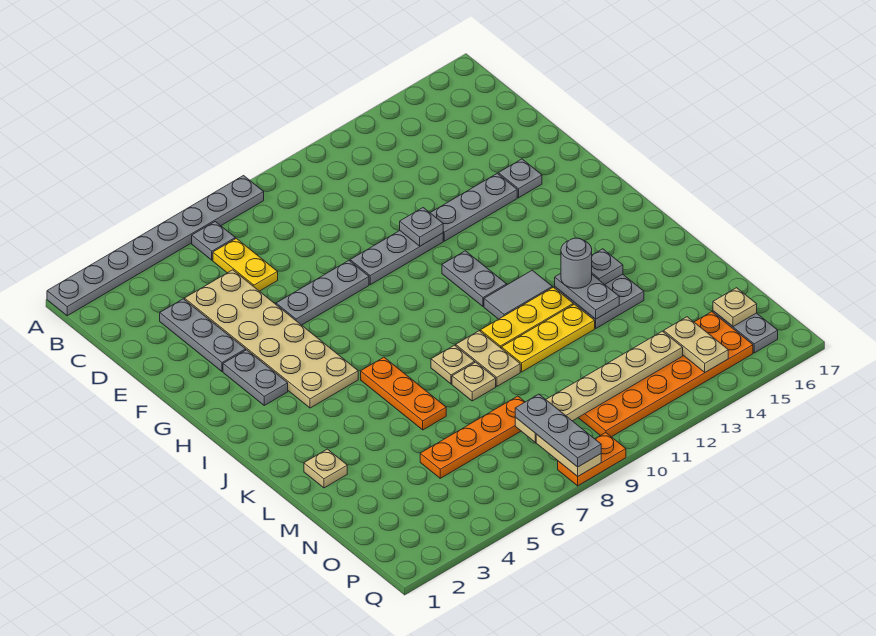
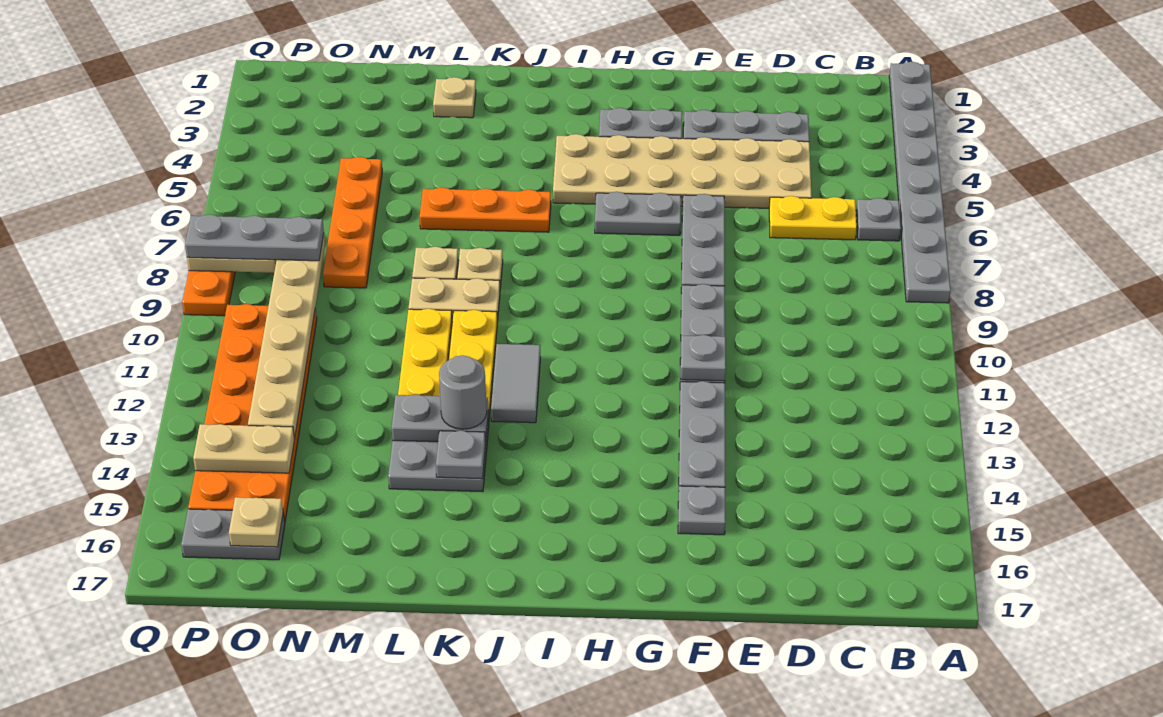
grey plate H11:I11 level 1 -> grey plate G6:H6 level 1

